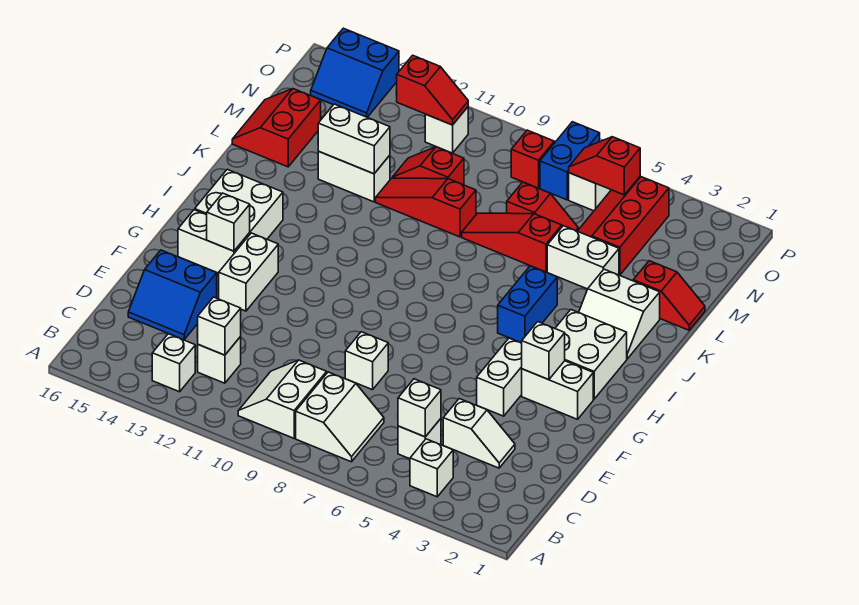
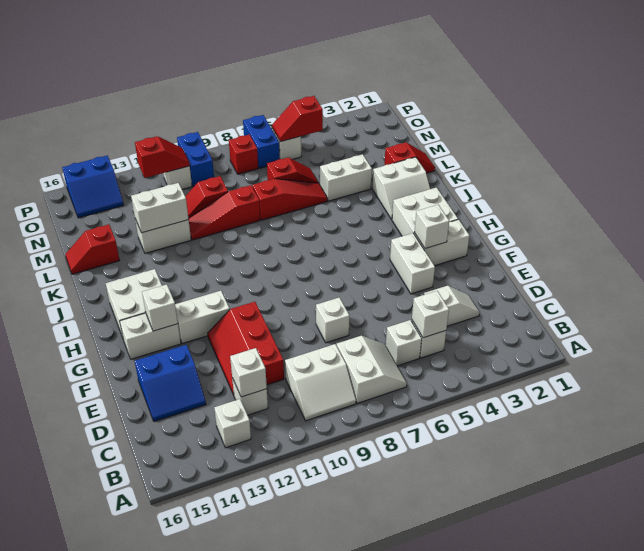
white brick B4 level 1 -> white brick C6 level 1
white slope B9:C10 level 1 top 9 -> white slope B9:C10 level 1 top C
white brick F13:G13 level 1 -> white brick G12:G13 level 1
blue brick I5:J5 level 1 -> blue brick O10:P10 level 1
red slope L6:L8 level 1 top 6 -> red slope L6:L8 level 1 top 8
red slope L15:M16 level 1 top 15 -> red slope L15:L16 level 1 top 15
red slope M4:O5 level 1 top 4 -> red slope D11:F12 level 1 top 11

